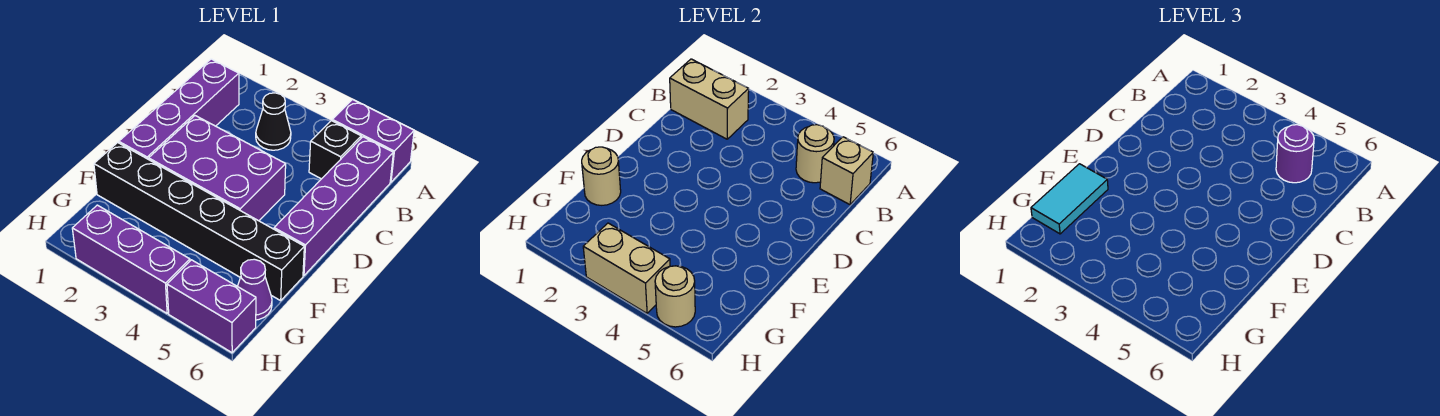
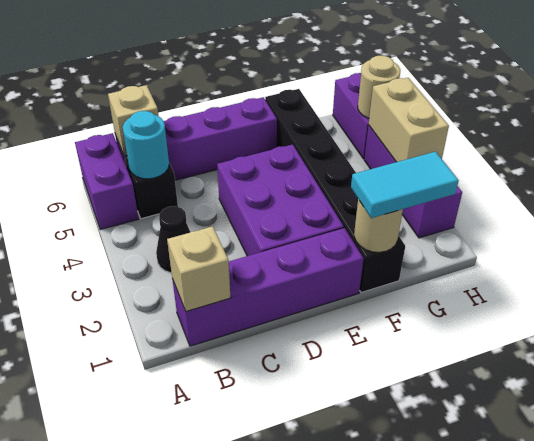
tan brick B1:B2 level 2 -> tan brick B1 level 2
tan round brick B5 level 2 -> cyan round brick B5 level 2
purple round brick B5 level 3 -> none
purple cone G6 level 1 -> none

